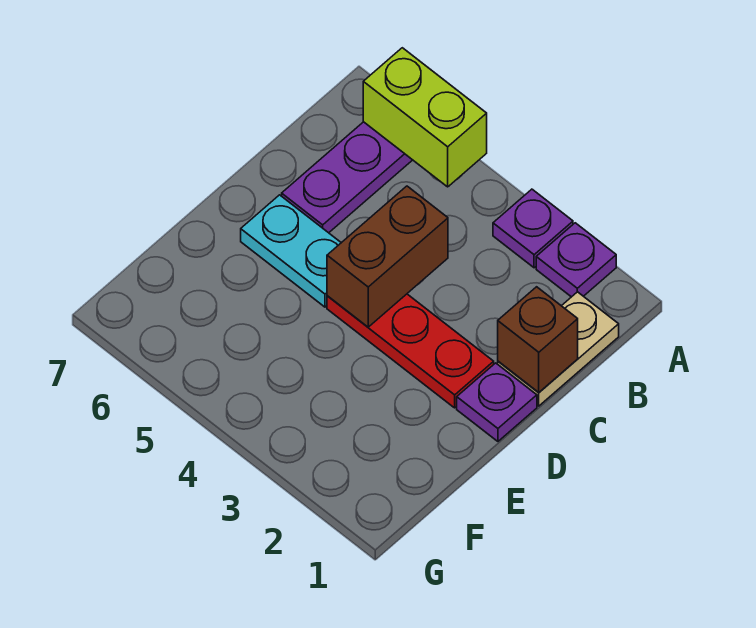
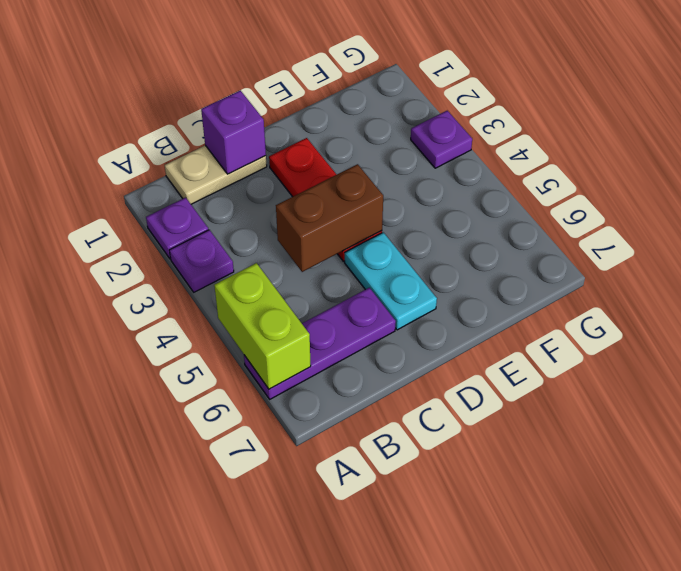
brown brick C1 level 2 -> purple brick C1 level 2
purple plate D1 level 1 -> purple plate G3 level 1

